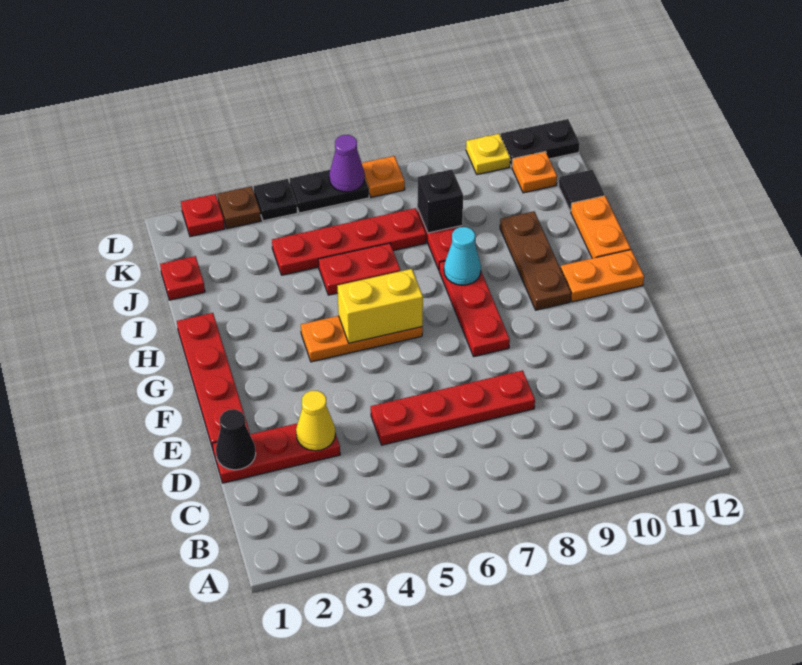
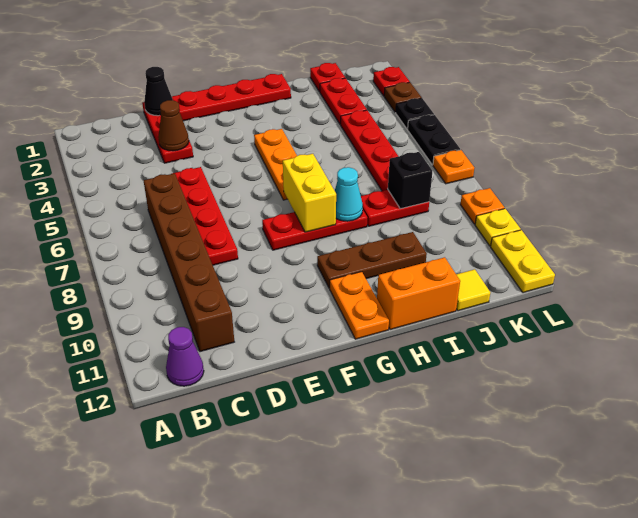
none -> brown brick C6:C11 level 1
yellow cone D3 level 2 -> brown cone D3 level 2
yellow brick G5:G6 level 2 -> yellow brick G7:G8 level 2
orange plate H12:I12 level 1 -> orange brick H12:I12 level 1
red plate I5:I6 level 1 -> red plate J2:J3 level 1
black tile J12 level 1 -> yellow tile J12 level 1
orange plate K11 level 1 -> orange plate L9 level 1
purple cone L6 level 2 -> purple cone B12 level 1
black plate L11:L12 level 1 -> yellow plate L11:L12 level 1

